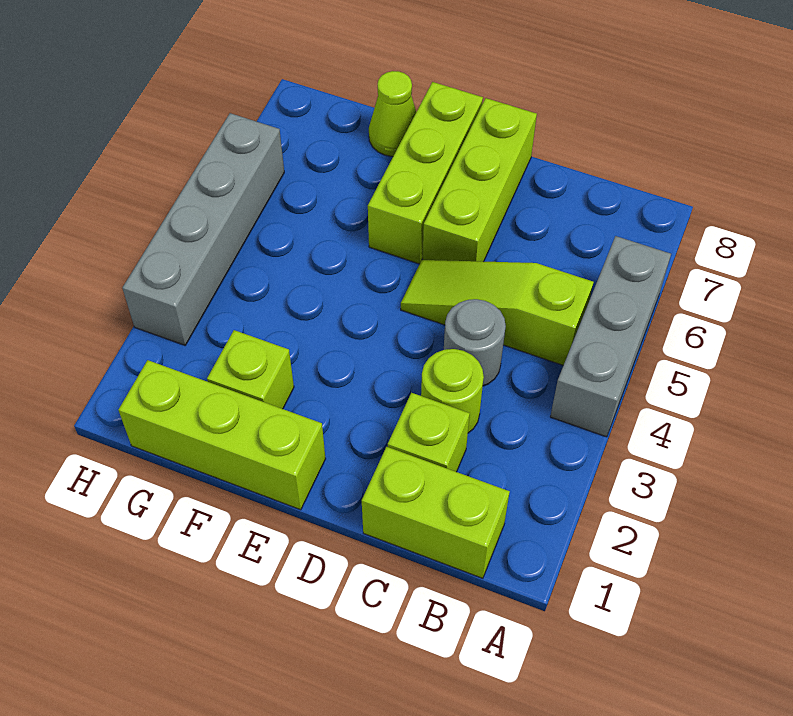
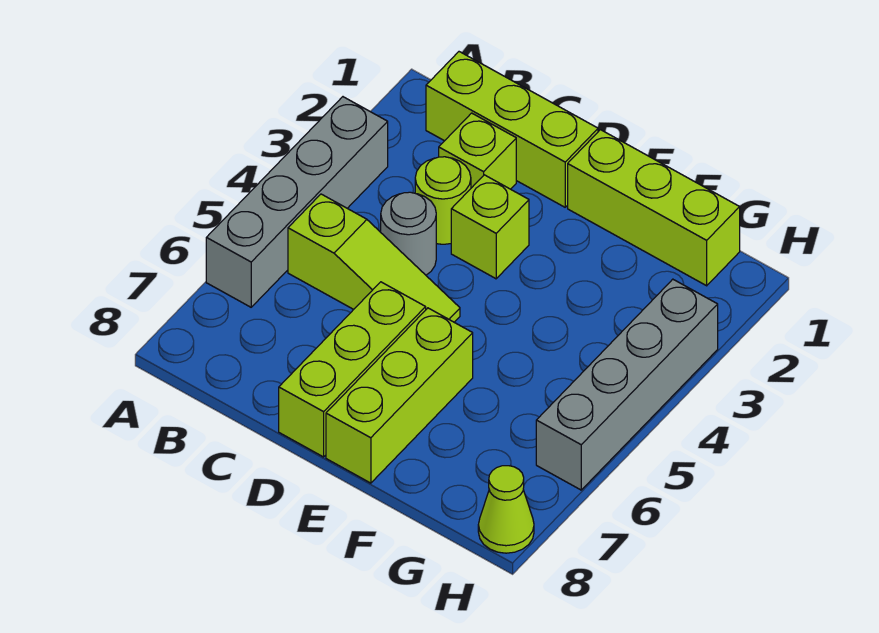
grey brick A4:A6 level 1 -> grey brick A3:A6 level 1
lime brick B1:C1 level 1 -> lime brick B1:D1 level 1
lime brick F2 level 1 -> lime brick D3 level 1
lime cone F8 level 1 -> lime cone H8 level 1

